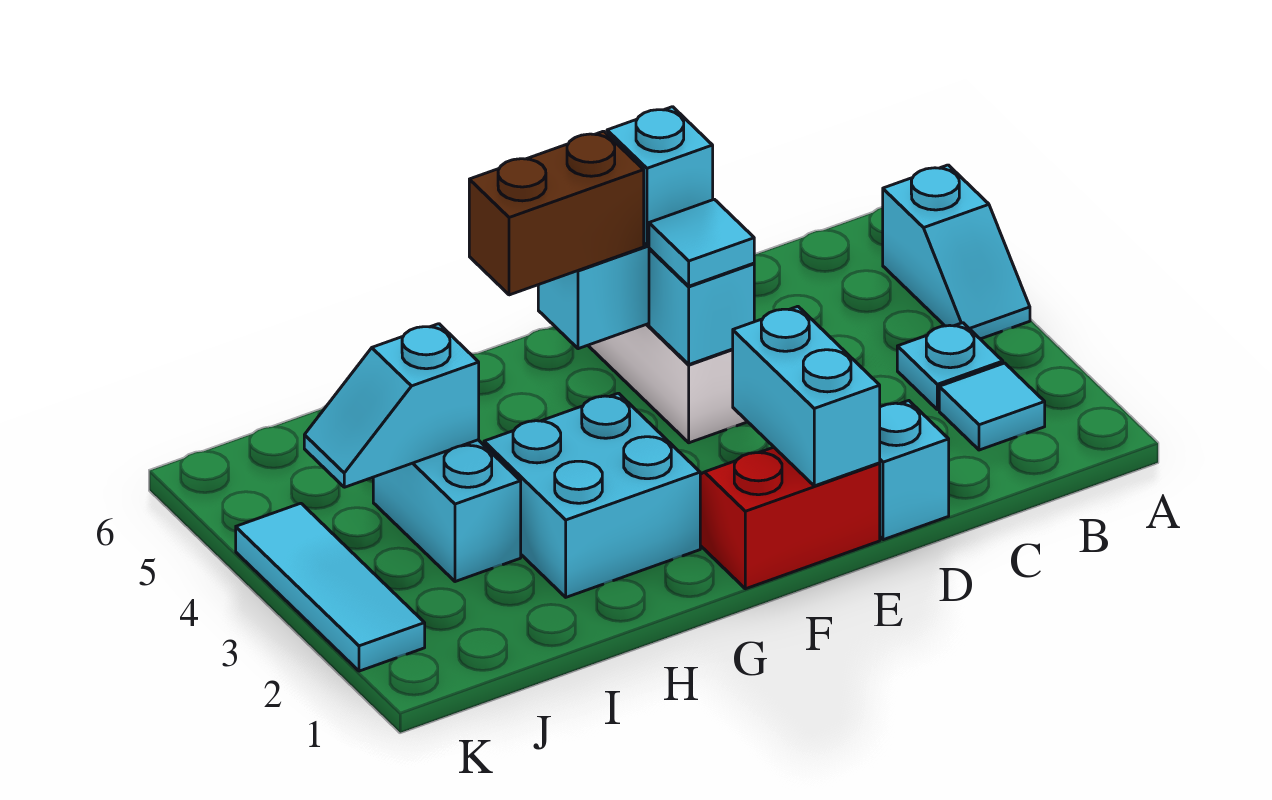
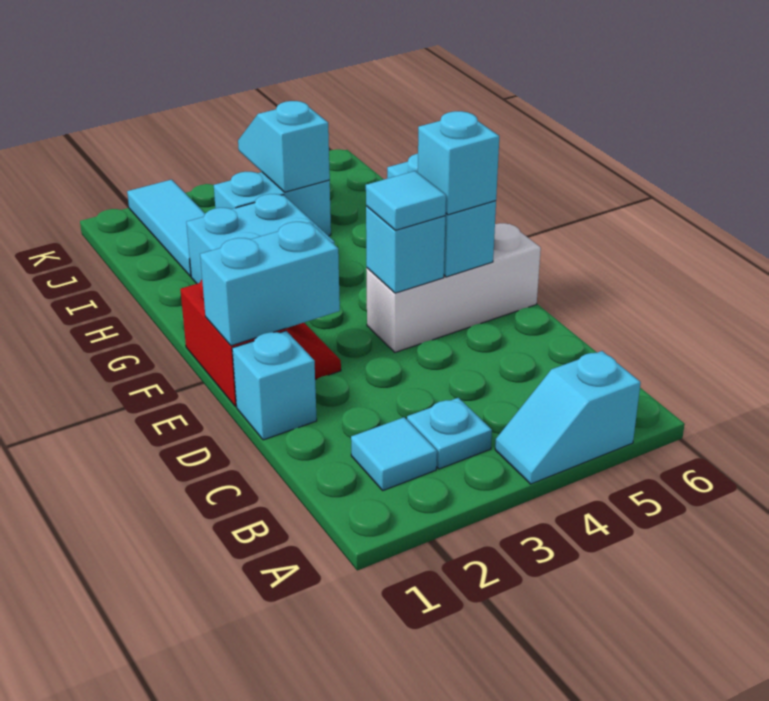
brown brick F5:G5 level 3 -> none
cyan tile K2:K4 level 1 -> cyan tile I2:K2 level 1

